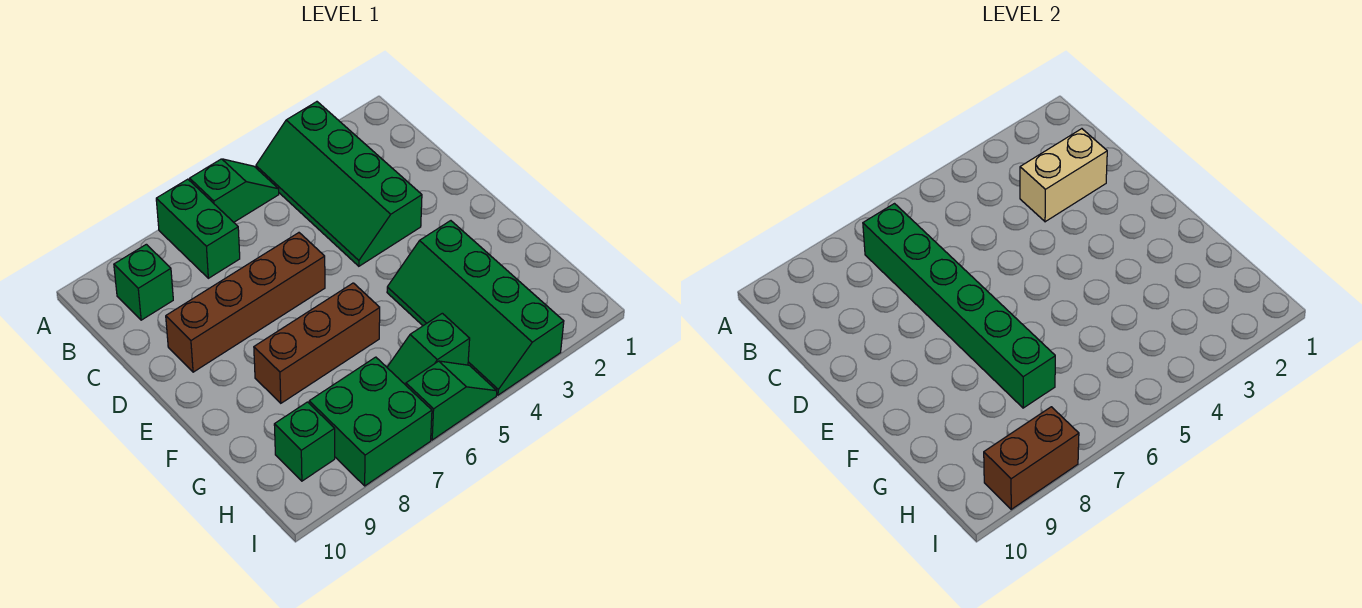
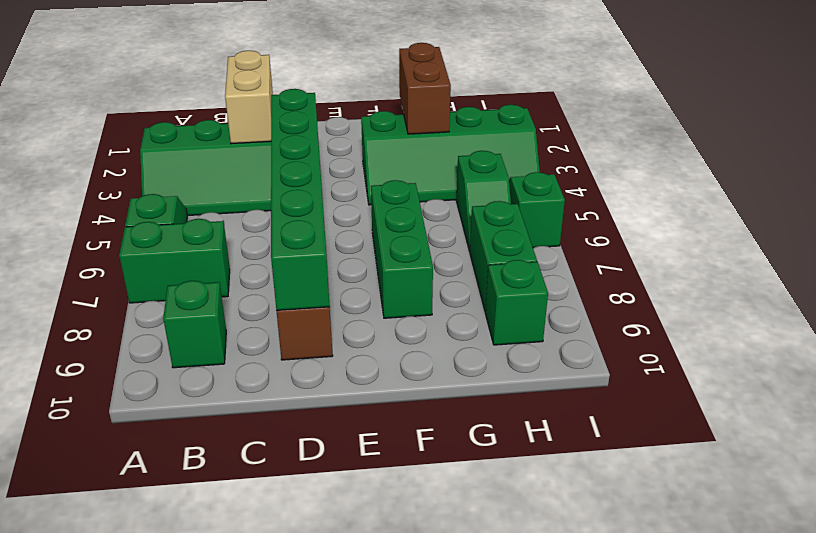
green brick B7:G7 level 2 -> green brick D4:D9 level 2
brown brick F6:F8 level 1 -> green brick F6:F8 level 1
green brick H7:I8 level 1 -> green brick H7:H8 level 1
brown brick I8:I9 level 2 -> brown brick G2:G3 level 2

